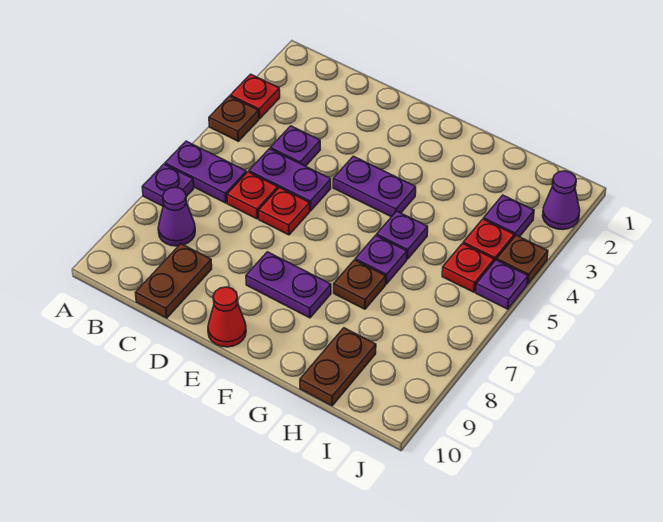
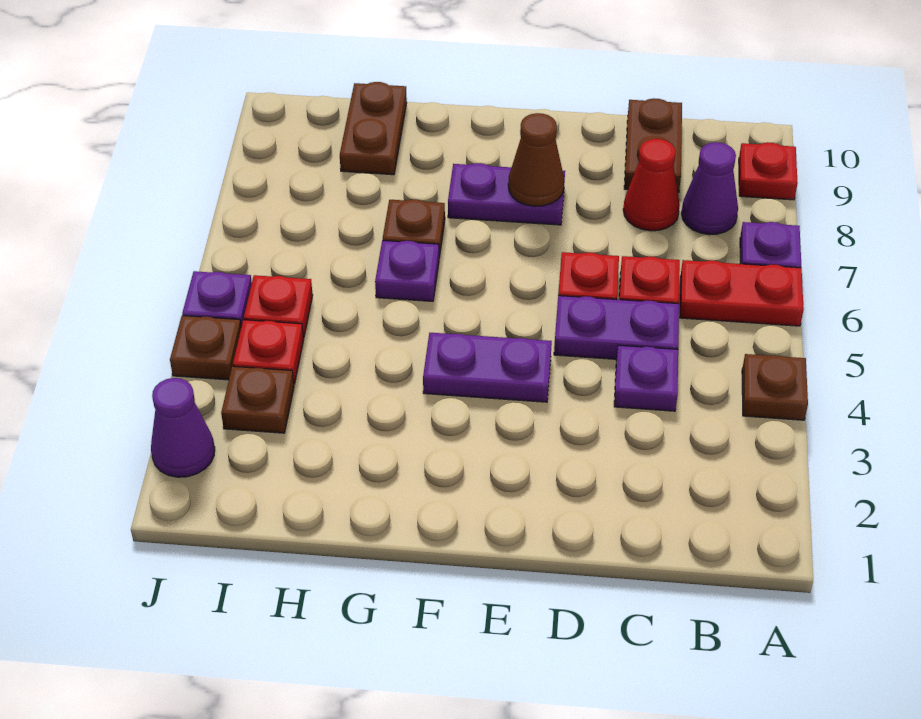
red plate A3 level 1 -> red plate A9 level 1
purple plate A6:B6 level 1 -> red plate A6:B6 level 1
none -> brown cone E8 level 2
red cone E10 level 1 -> red cone C8 level 1
purple plate G5 level 1 -> none
purple plate I3 level 1 -> brown plate I3 level 1

